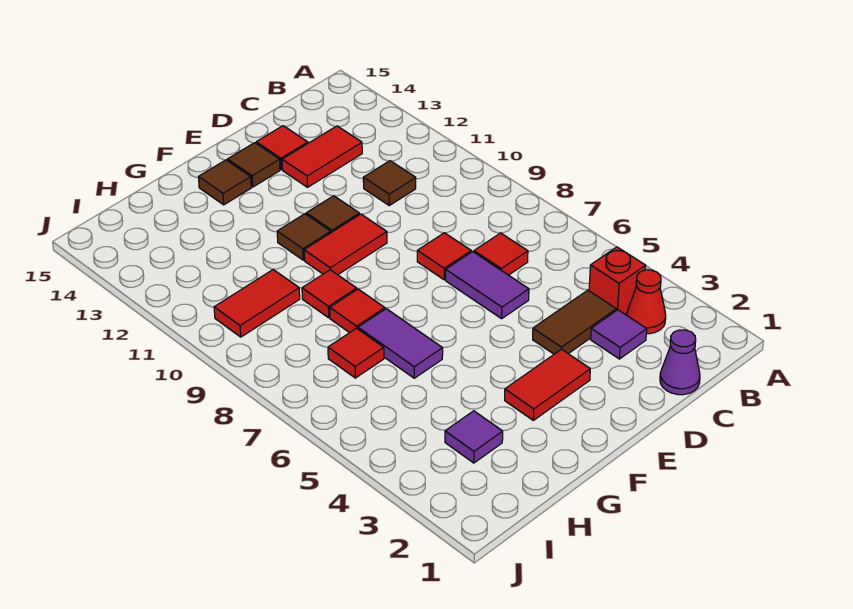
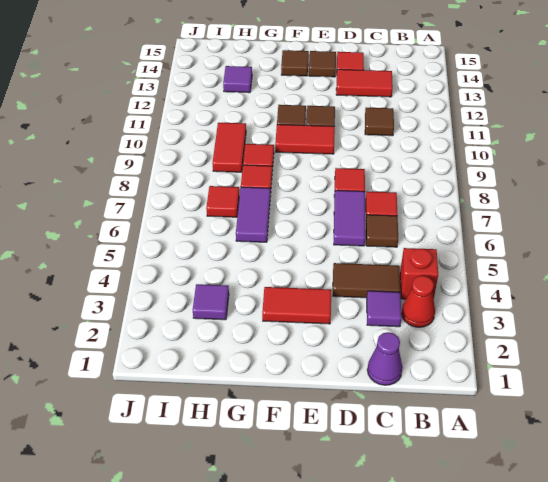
none -> brown tile C6 level 1
red tile H10:I10 level 1 -> red tile H9:H10 level 1
none -> purple tile H13 level 1

